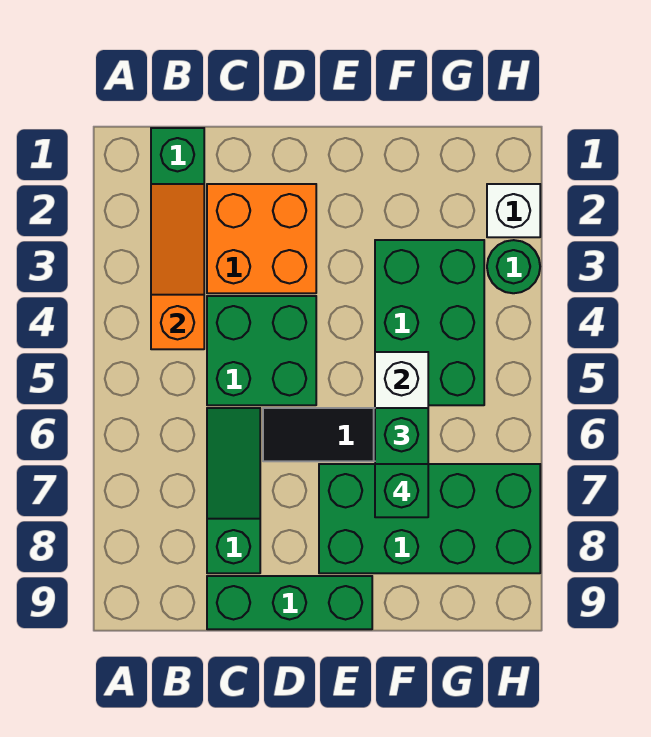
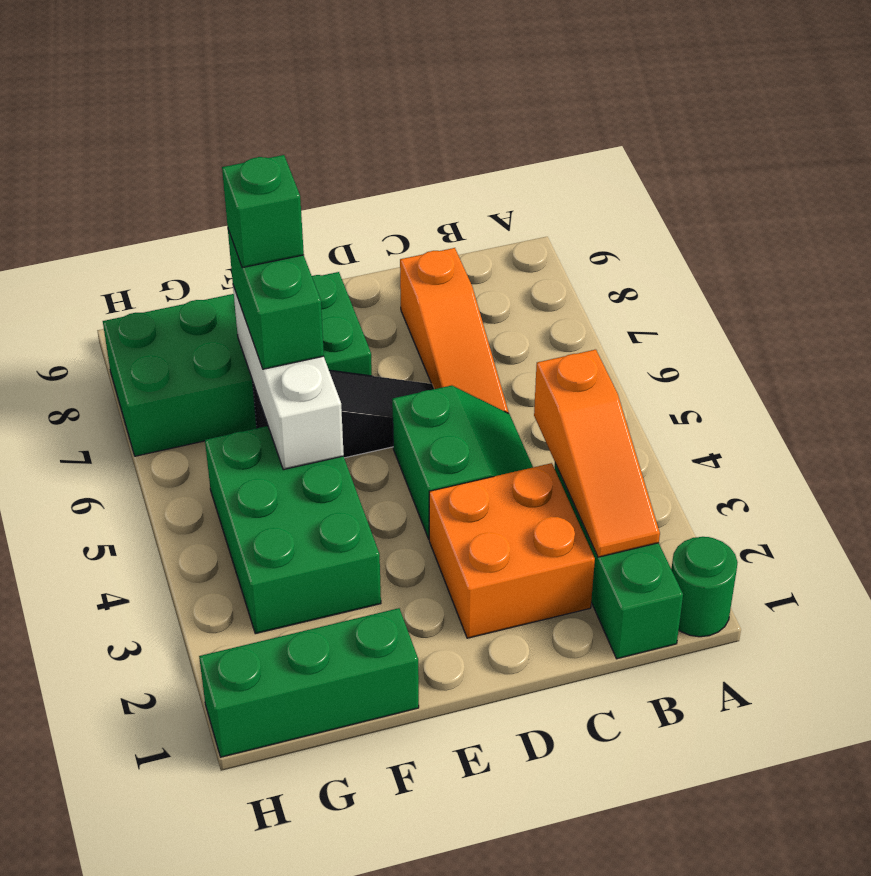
green brick C4:D5 level 1 -> green slope C4:D5 level 1 top D
green slope C6:C8 level 1 top 8 -> orange slope C6:C8 level 1 top 8
green brick C9:E9 level 1 -> green brick F1:H1 level 1
white brick H2 level 1 -> none
green round brick H3 level 1 -> green round brick A1 level 1

